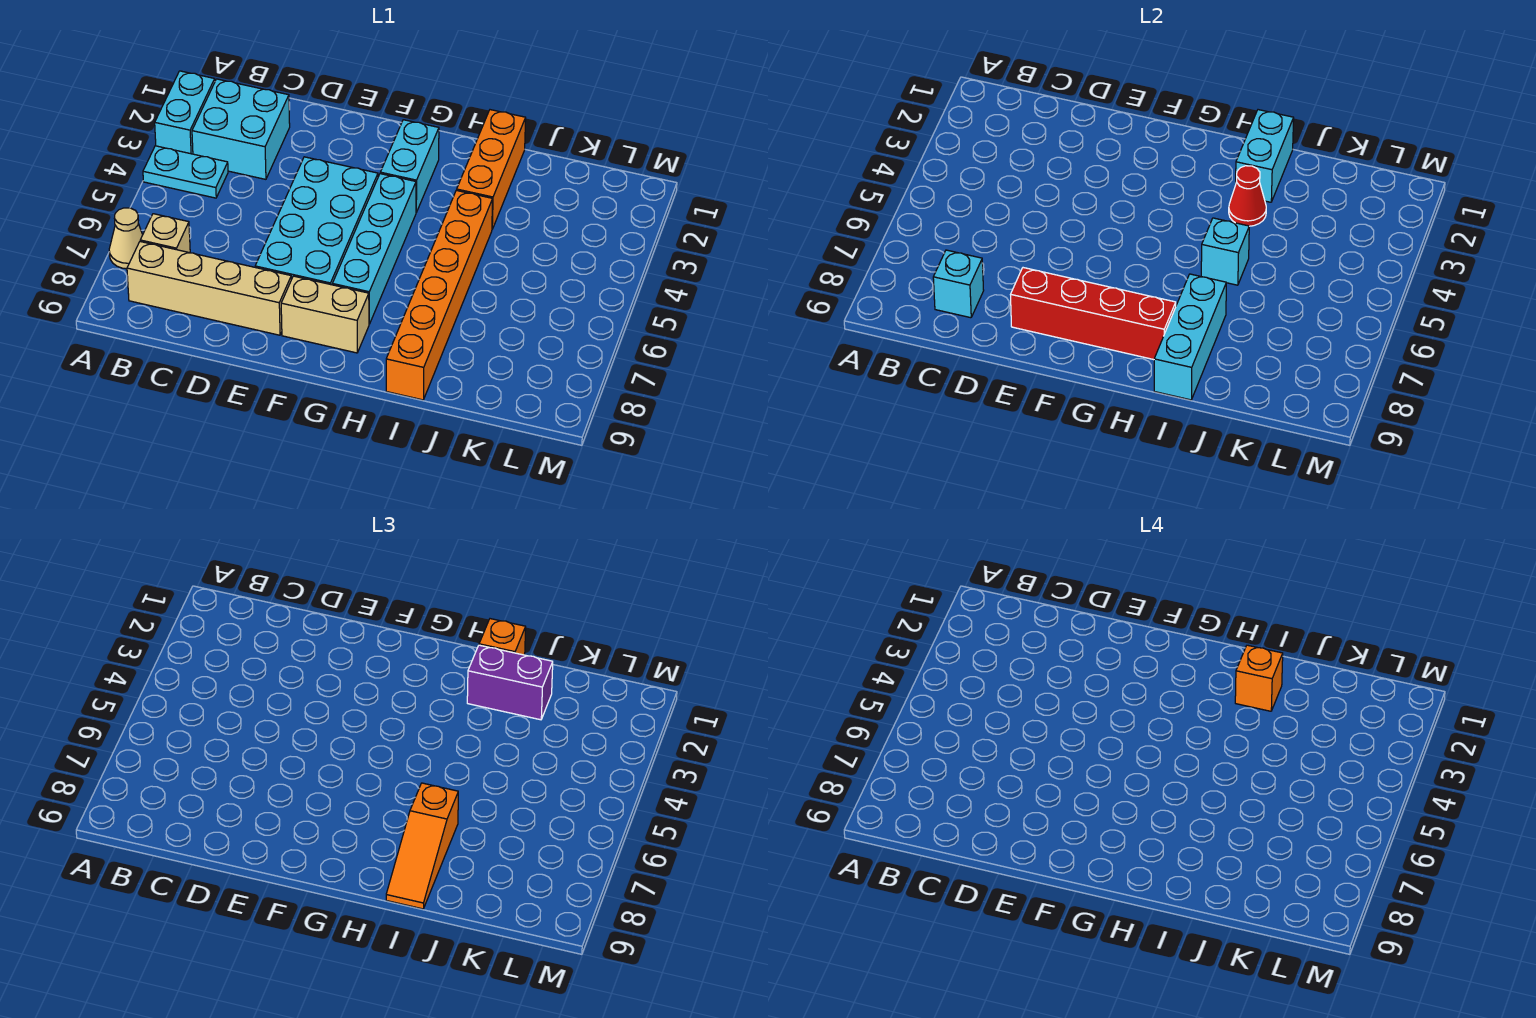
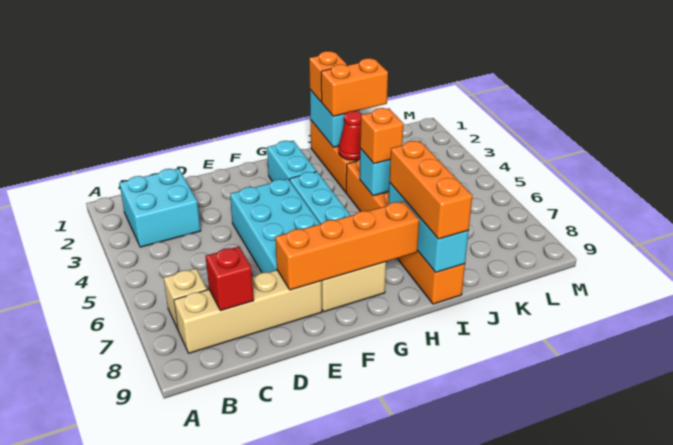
cyan brick A2:A3 level 1 -> none
cyan plate A4:B4 level 1 -> none
tan cone A7 level 1 -> none
cyan brick C8 level 2 -> red brick C8 level 2
red brick E8:H8 level 2 -> orange brick E8:H8 level 2
purple brick I2:J2 level 3 -> orange brick I2:J2 level 3
orange brick I2 level 4 -> orange brick I5 level 3
orange slope I7:I9 level 3 top 7 -> orange brick I7:I9 level 3

